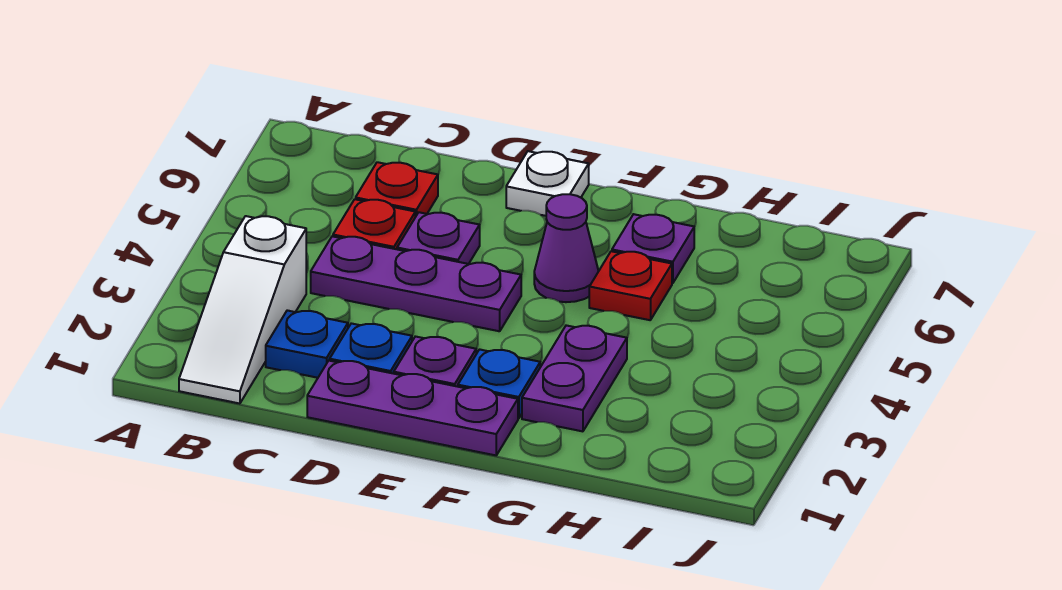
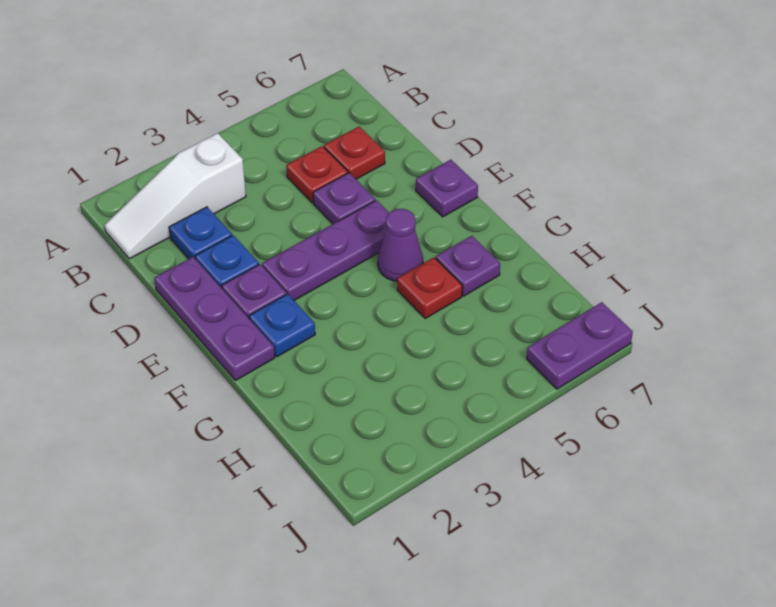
purple plate C4:E4 level 1 -> purple plate E3:E5 level 1
white plate E7 level 1 -> purple plate E7 level 1
purple plate G2:G3 level 1 -> purple plate J6:J7 level 1

